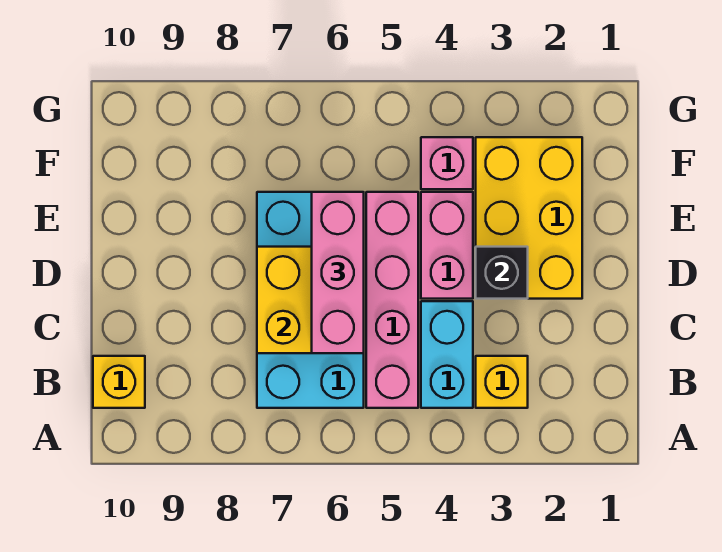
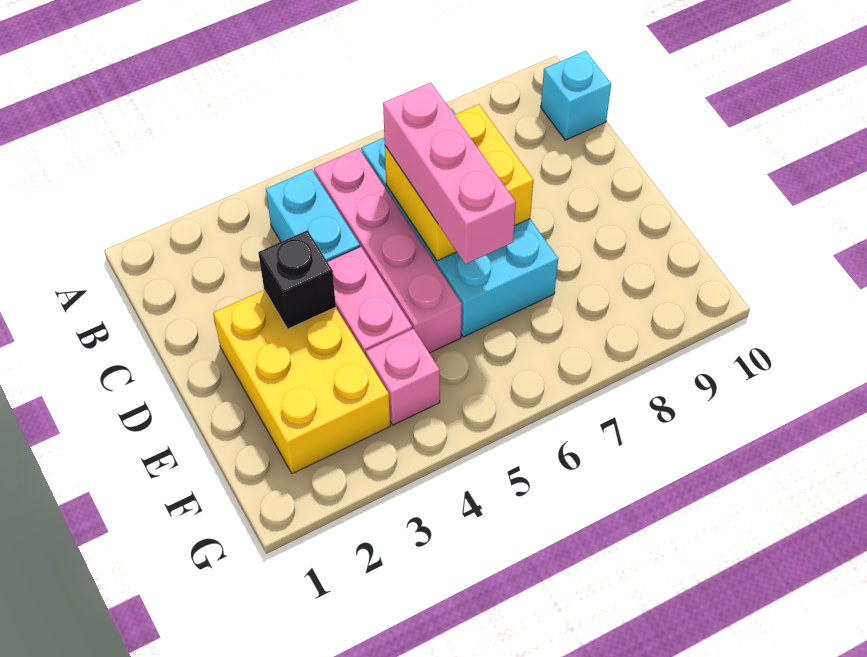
yellow brick B3 level 1 -> none
yellow brick B10 level 1 -> cyan brick B10 level 1

